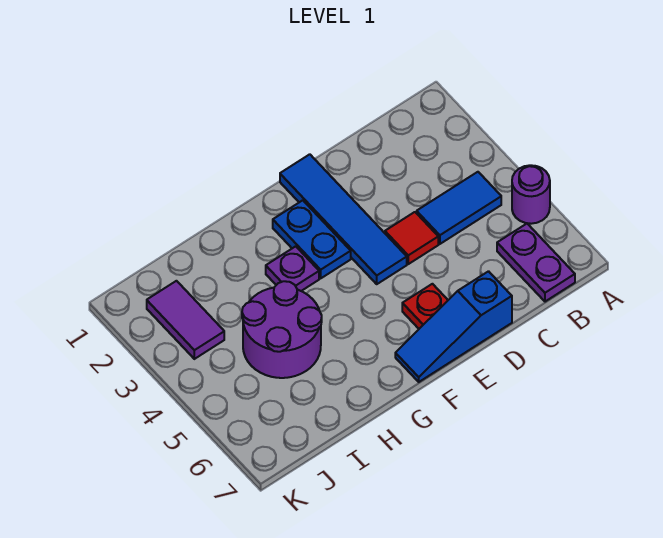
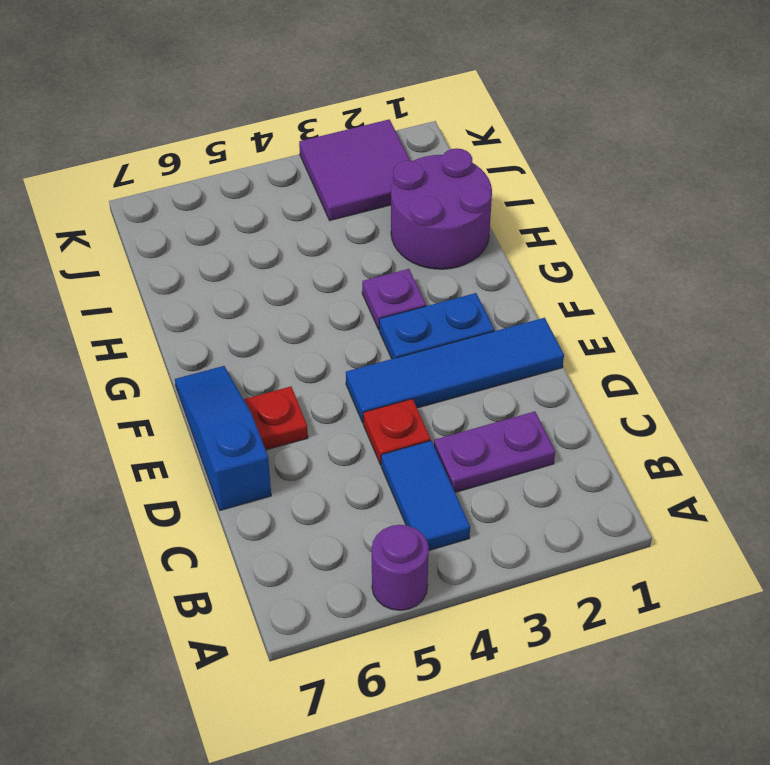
purple plate B6:B7 level 1 -> purple plate C2:C3 level 1
red tile D4 level 1 -> red plate D4 level 1
purple round brick H4:I5 level 1 -> purple round brick H1:I2 level 1
purple tile J2:J3 level 1 -> purple tile J2:K3 level 1

